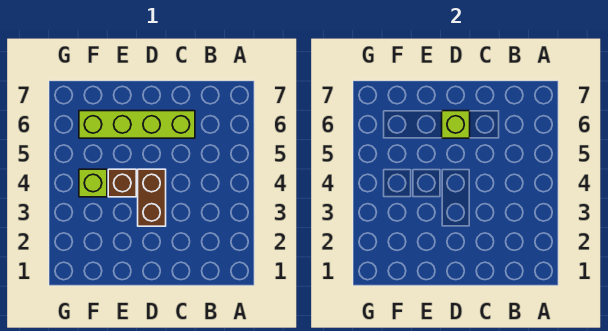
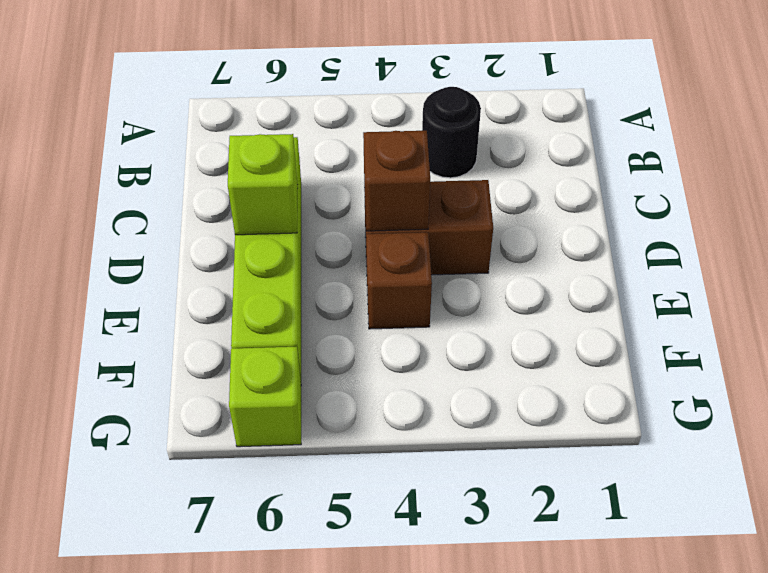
none -> black round brick B3 level 1
none -> brown brick D4 level 2
lime brick F4 level 1 -> lime brick G6 level 1

